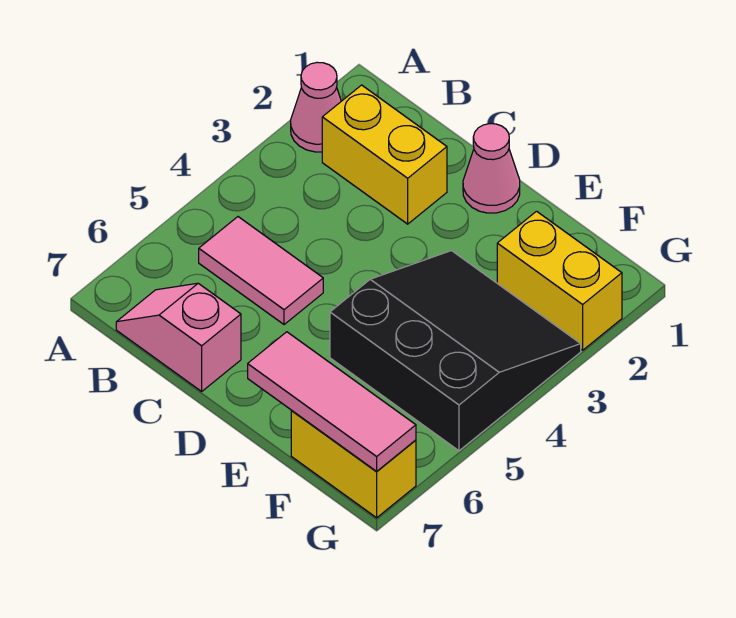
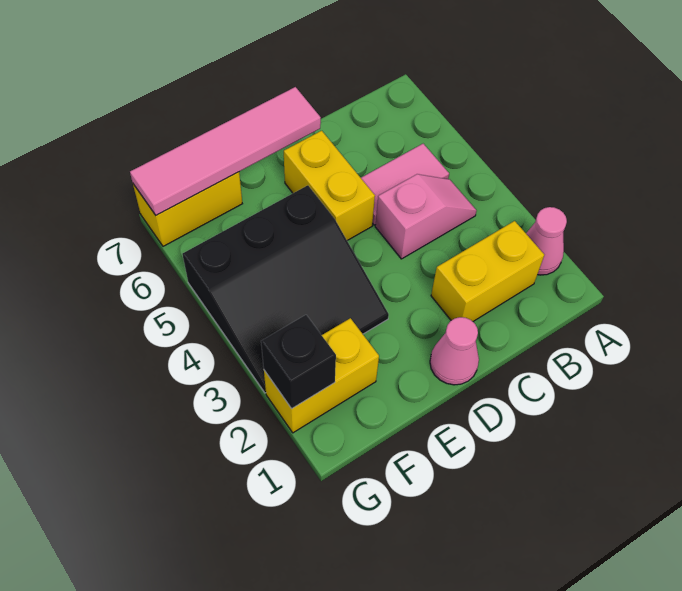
pink slope B7:C7 level 1 top C -> pink slope B4:C4 level 1 top C
none -> yellow brick D5:D6 level 1
pink tile E7:G7 level 2 -> pink tile D7:G7 level 2
none -> black brick G2 level 2

